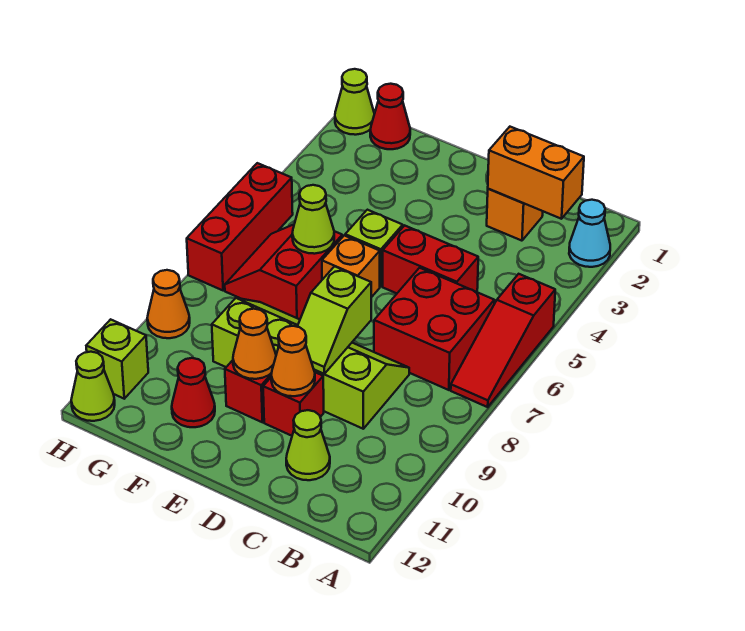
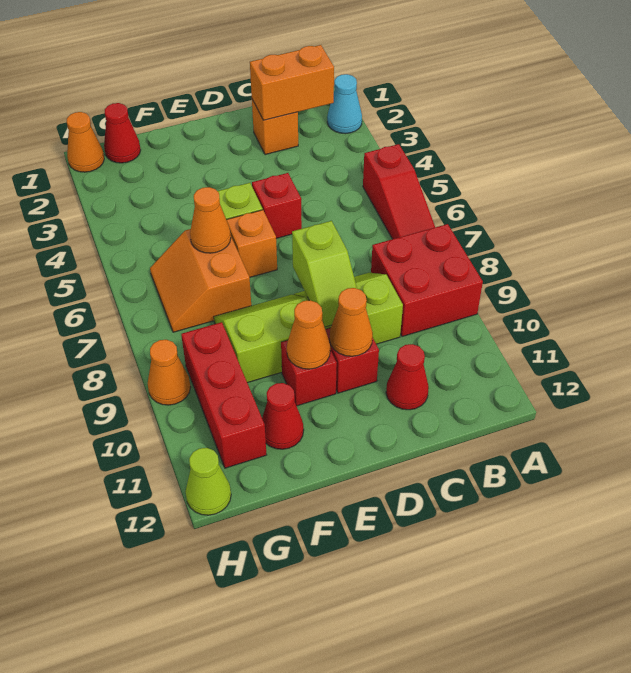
red brick B6:C7 level 1 -> red brick A8:B9 level 1
red brick C5:D5 level 1 -> red brick D5 level 1
lime cone C11 level 1 -> red cone C11 level 1
red slope F6:G7 level 1 top F -> orange slope F6:G7 level 1 top F
lime cone F6 level 2 -> orange cone F6 level 2
lime cone H1 level 1 -> orange cone H1 level 1
red brick H5:H7 level 1 -> red brick G9:G11 level 1
lime brick H11 level 1 -> none

